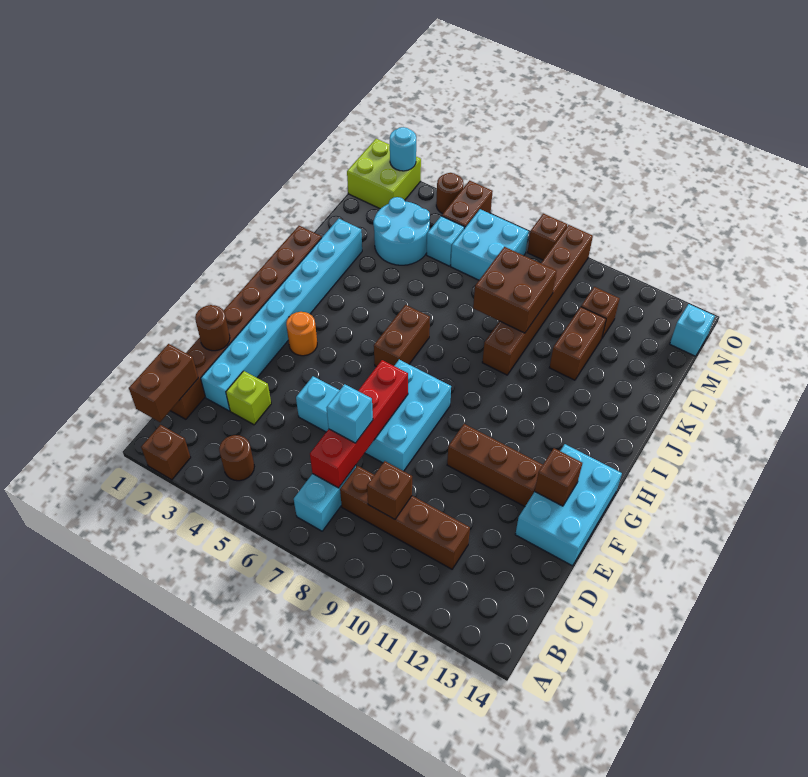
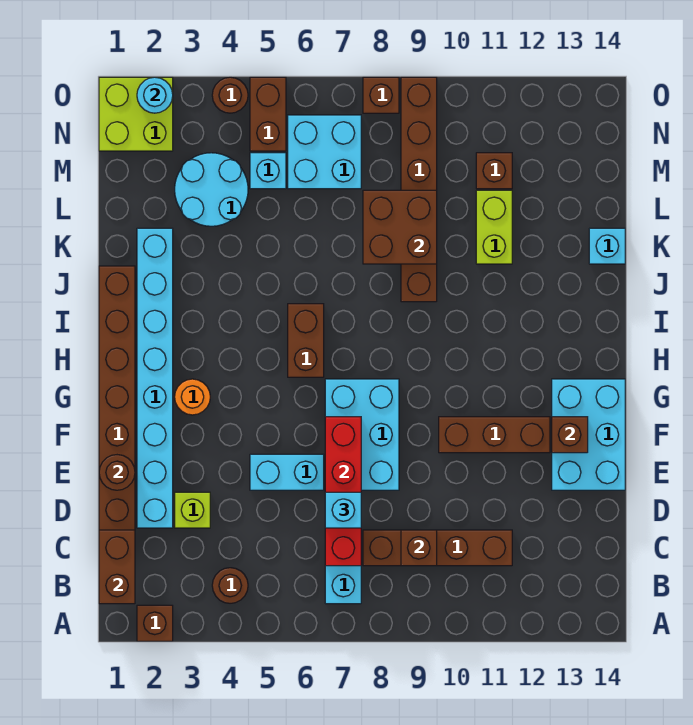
brown brick K11:L11 level 1 -> lime brick K11:L11 level 1
cyan brick N14 level 1 -> cyan brick K14 level 1

